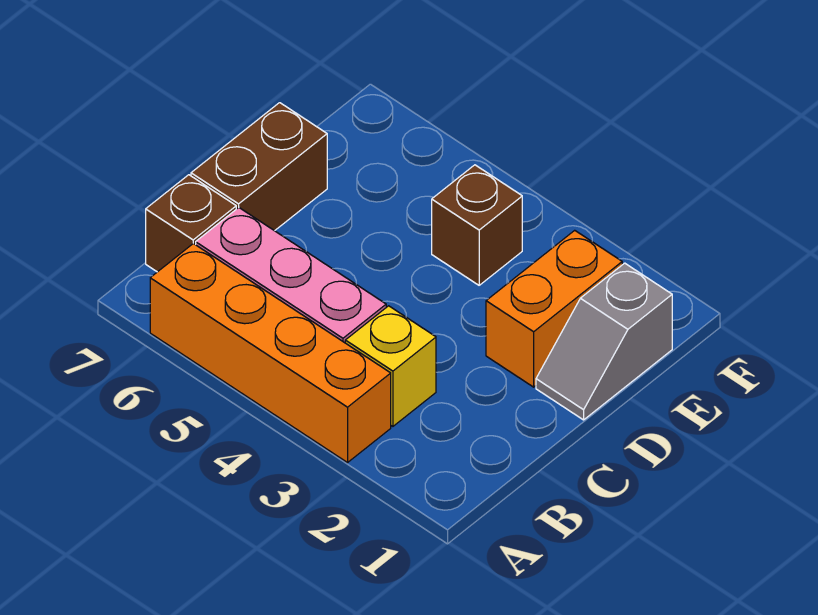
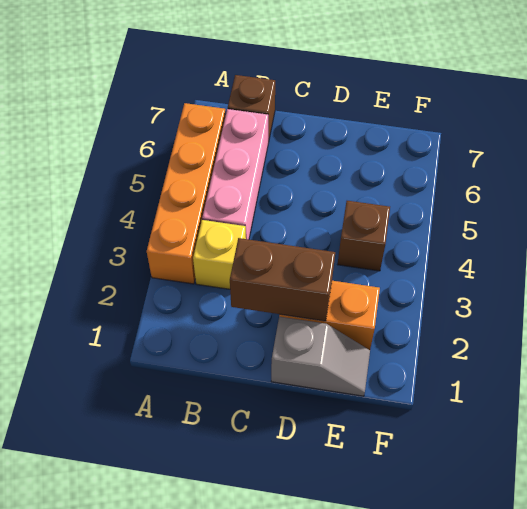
brown brick C7:D7 level 1 -> brown brick C2:D2 level 2
grey slope D1:E1 level 1 top E -> grey slope D1:E1 level 1 top D

